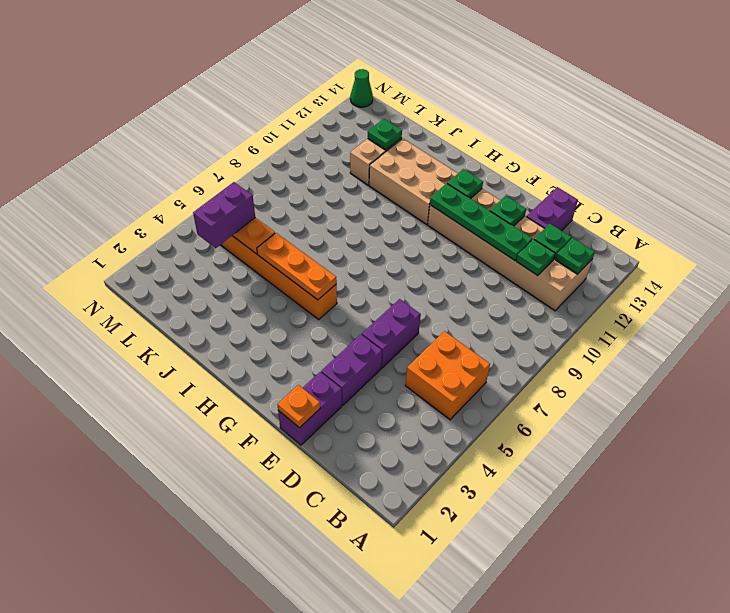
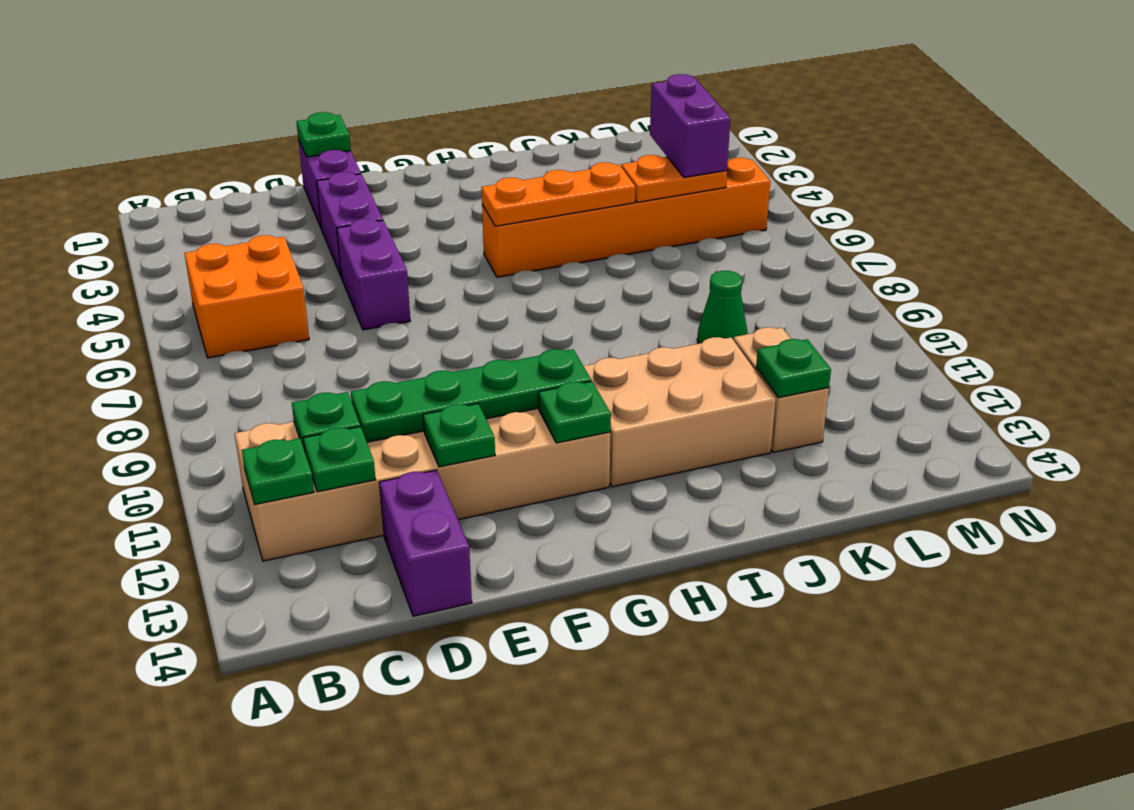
orange plate E1 level 2 -> green plate E1 level 2
green cone N14 level 1 -> green cone K9 level 1

